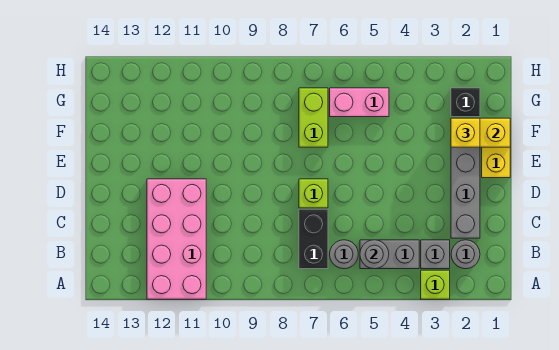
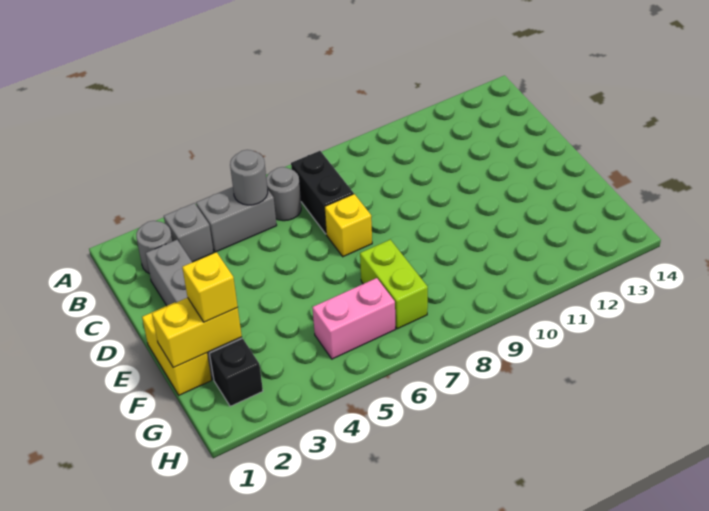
lime brick A3 level 1 -> none
pink brick A11:D12 level 1 -> none
lime brick D7 level 1 -> yellow brick D7 level 1

